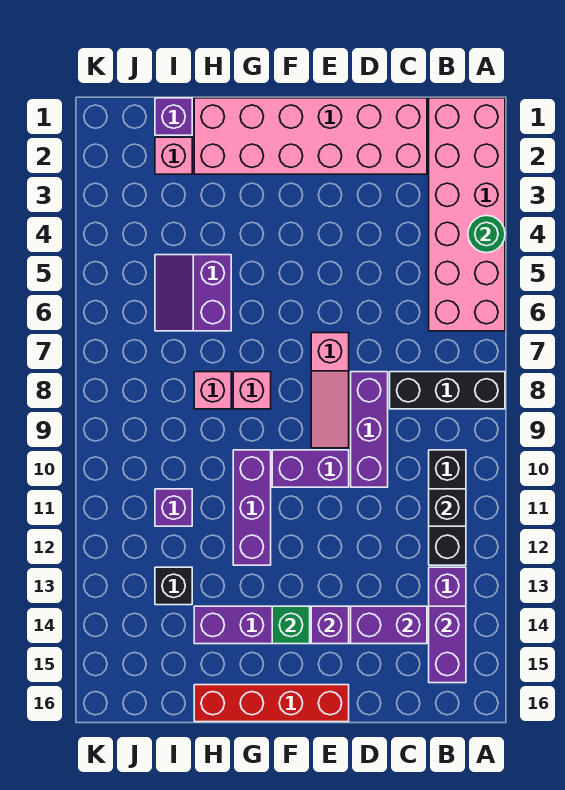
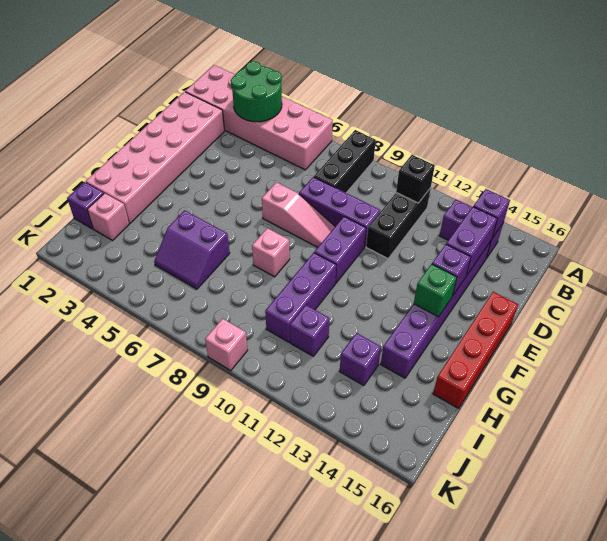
green round brick A4 level 2 -> green round brick A3:B4 level 2
black brick B10:B12 level 1 -> black brick B11:D11 level 1
purple brick B14:B15 level 2 -> purple brick B14 level 2
purple brick G10:G12 level 1 -> purple brick G10:I10 level 1
pink brick H8 level 1 -> pink brick K9 level 1
black brick I13 level 1 -> purple brick I13 level 1

